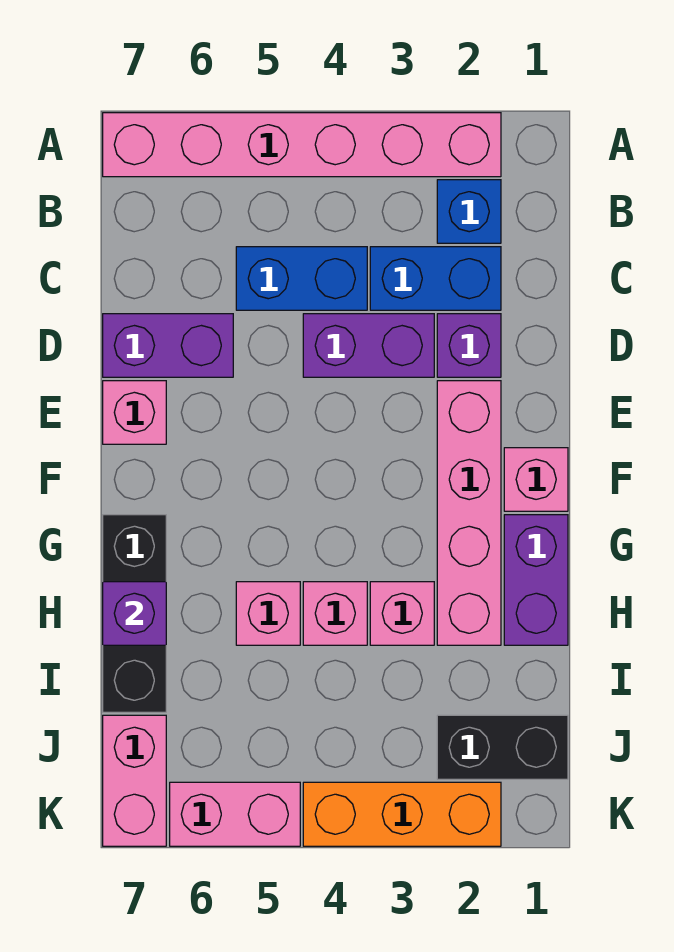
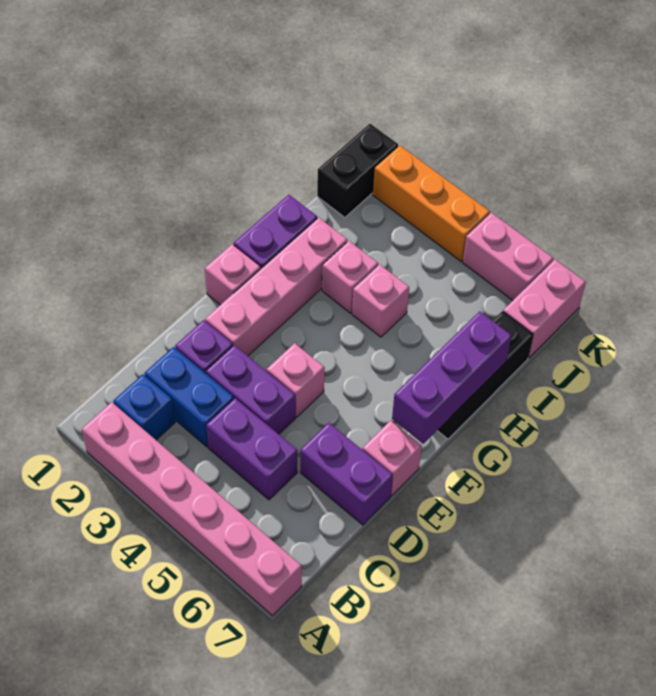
blue brick C4:C5 level 1 -> purple brick C4:C5 level 1
pink brick H5 level 1 -> pink brick E4 level 1
purple brick H7 level 2 -> purple brick F7:H7 level 2
black brick J1:J2 level 1 -> black brick J1:K1 level 1

